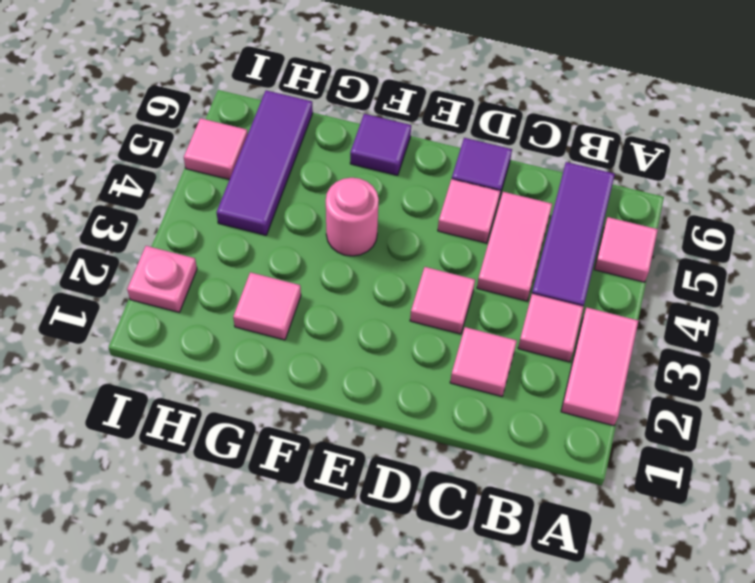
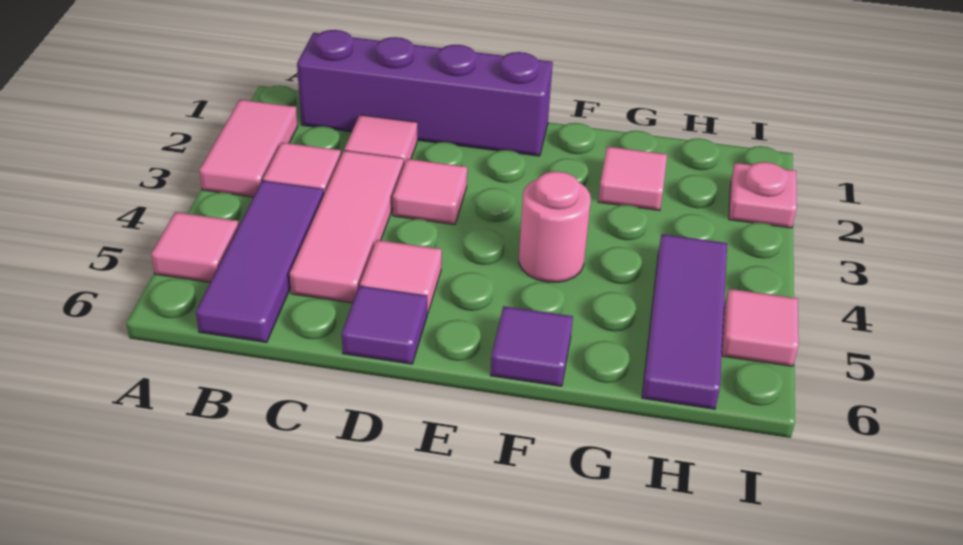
none -> purple brick B1:E1 level 1
pink tile C4:C5 level 1 -> pink tile C3:C5 level 1

